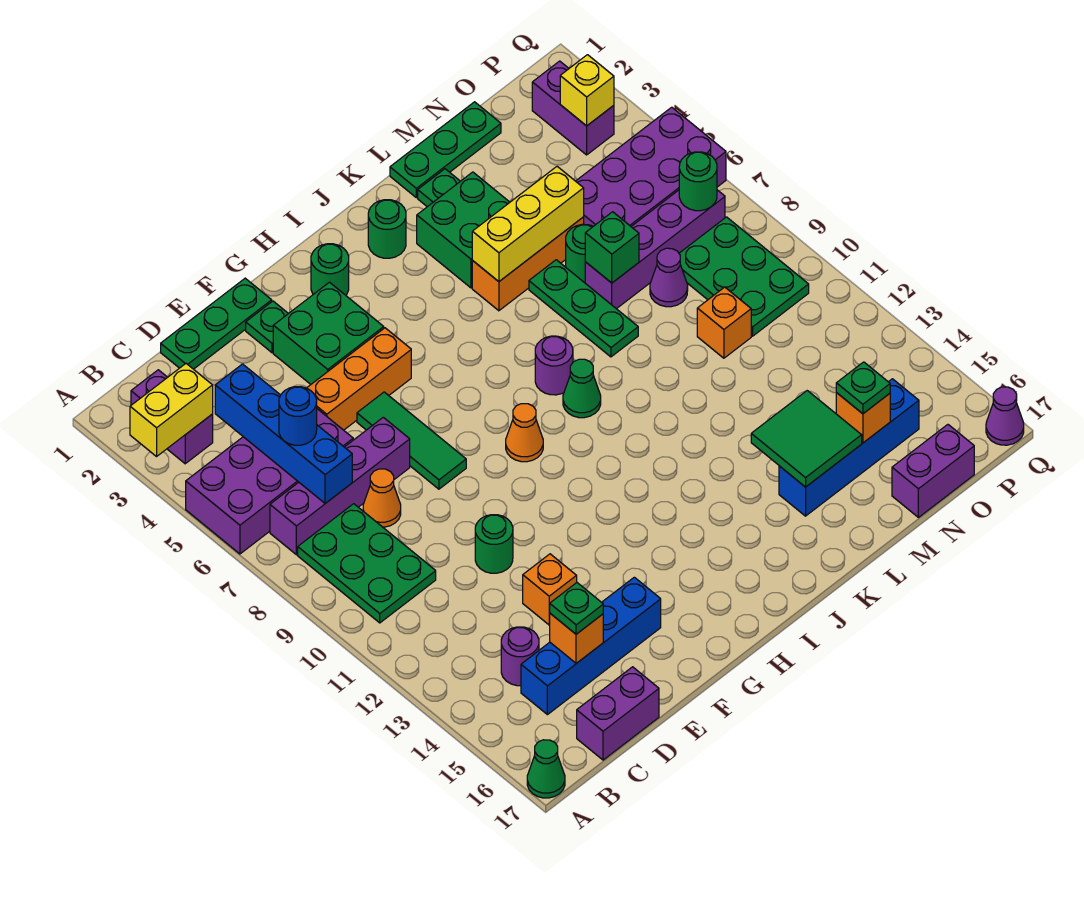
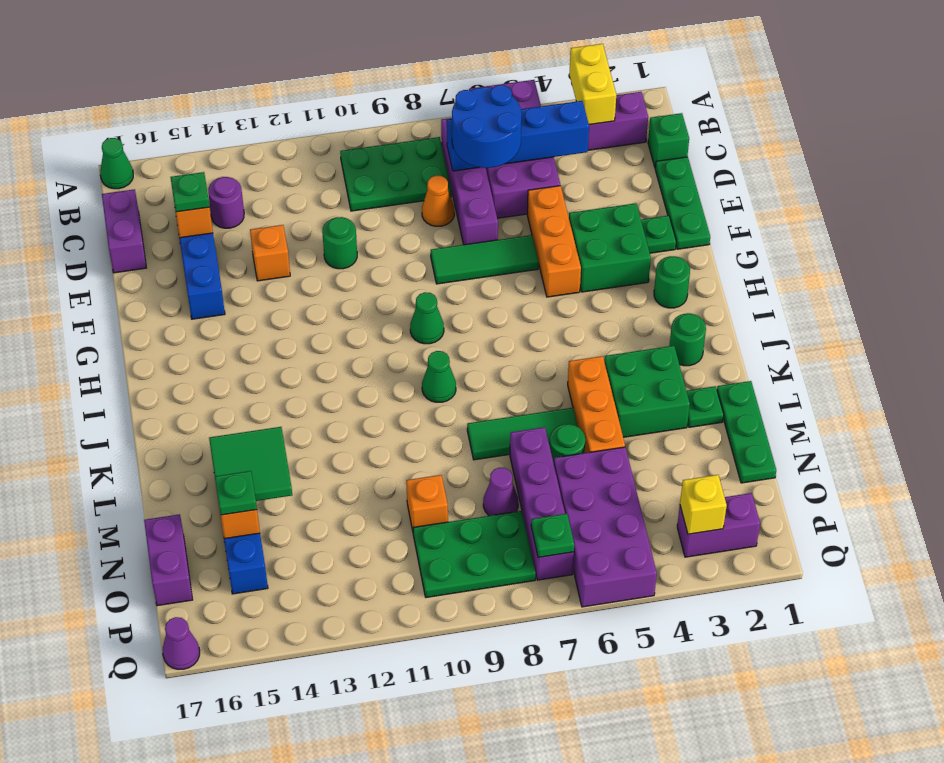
blue round brick C6 level 3 -> blue round brick C6:D7 level 3
orange cone H9 level 1 -> green cone H9 level 1
purple round brick J8 level 1 -> none
yellow brick K5:M5 level 2 -> none
green plate L6:L8 level 1 -> green tile L6:L8 level 1
green brick M7 level 2 -> green brick C1 level 1
green round brick P7 level 2 -> green plate P7 level 2

